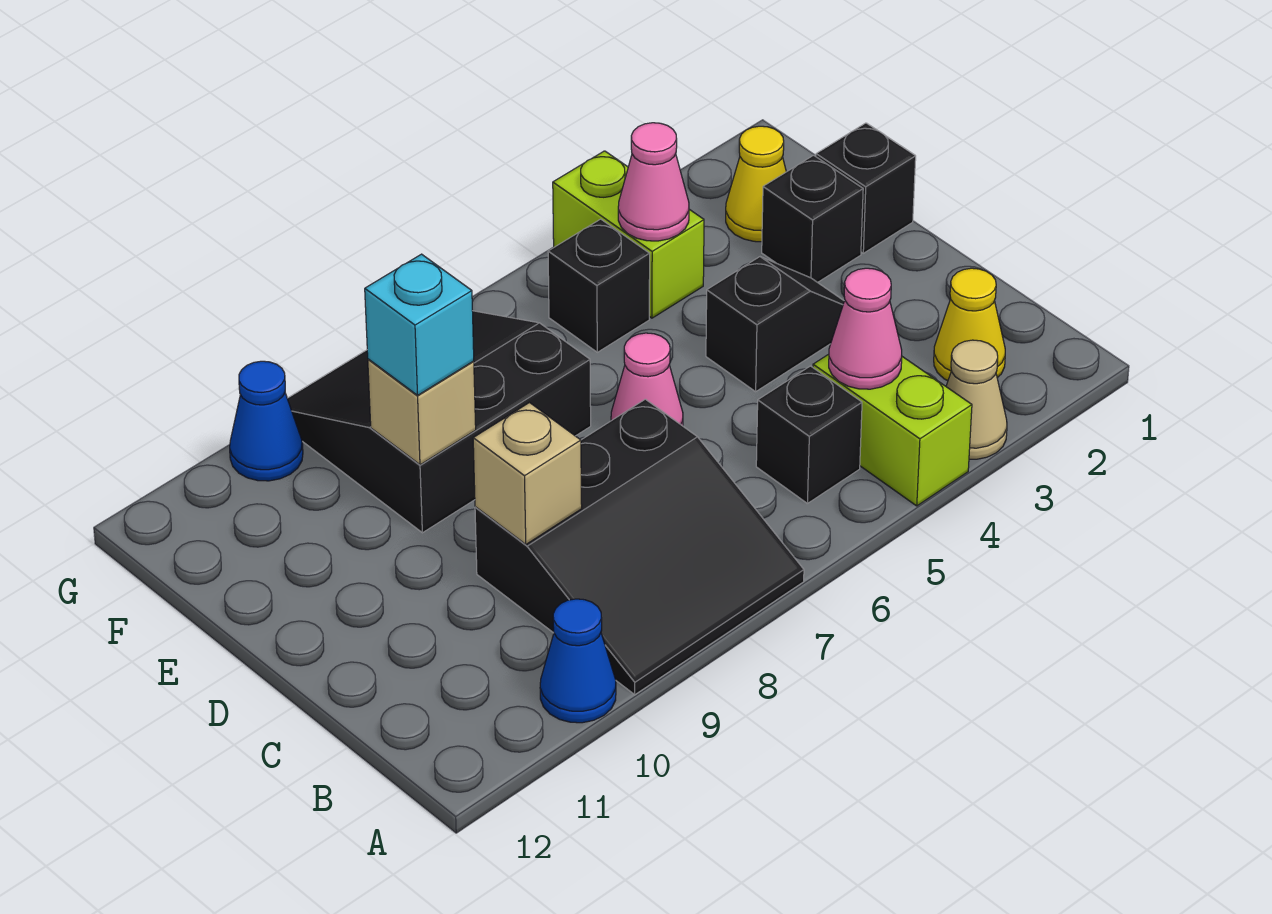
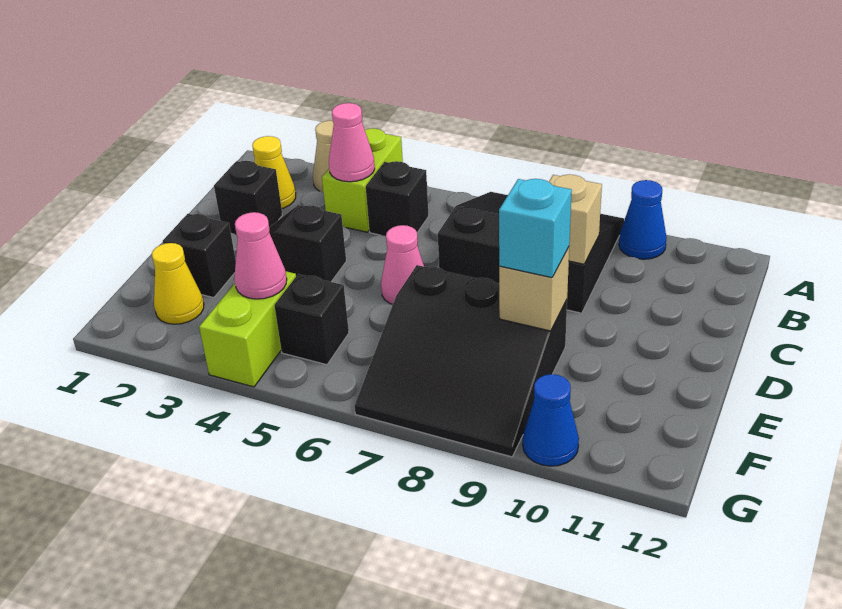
black brick E1 level 1 -> black brick C2 level 1

